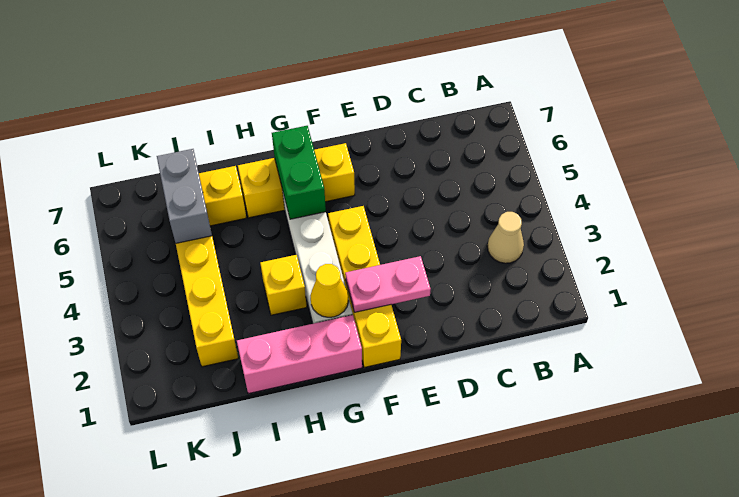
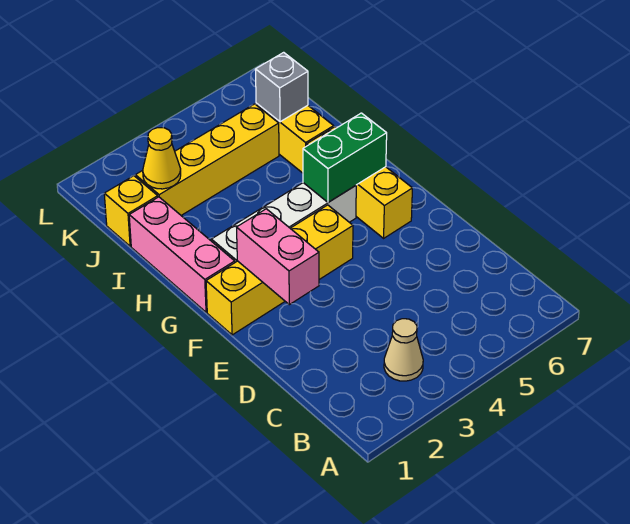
pink plate E2:F2 level 2 -> pink brick E2:F2 level 2
yellow cone G2 level 2 -> yellow cone J2 level 2
yellow brick H3 level 1 -> yellow brick J1 level 1
grey brick J5:J6 level 2 -> grey brick J6 level 2

